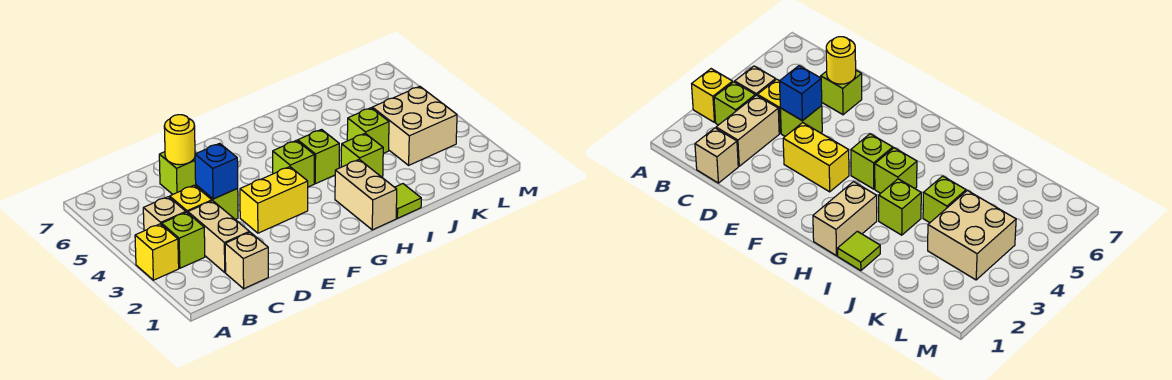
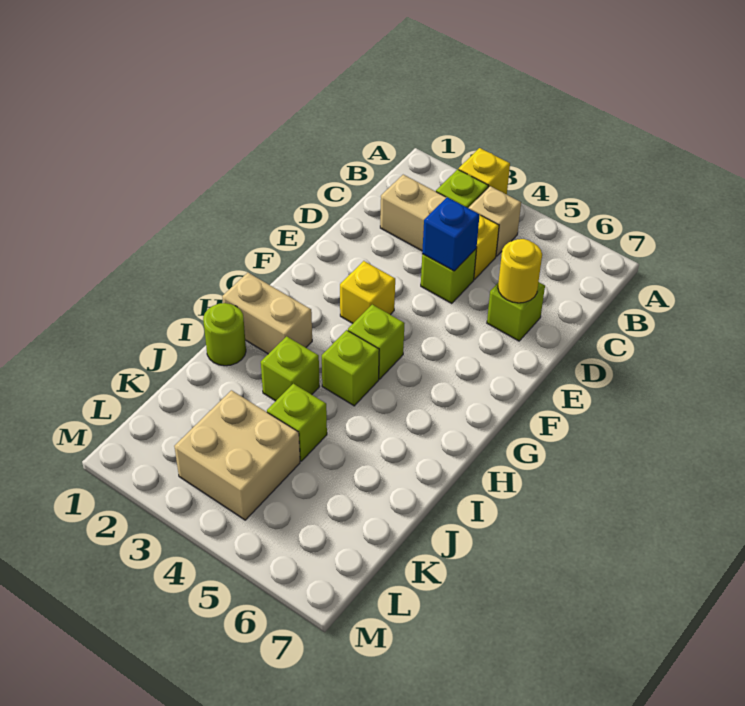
tan brick C1 level 1 -> none
yellow brick E3:F3 level 1 -> yellow brick F3 level 1
lime tile I1 level 1 -> lime round brick I1 level 1

